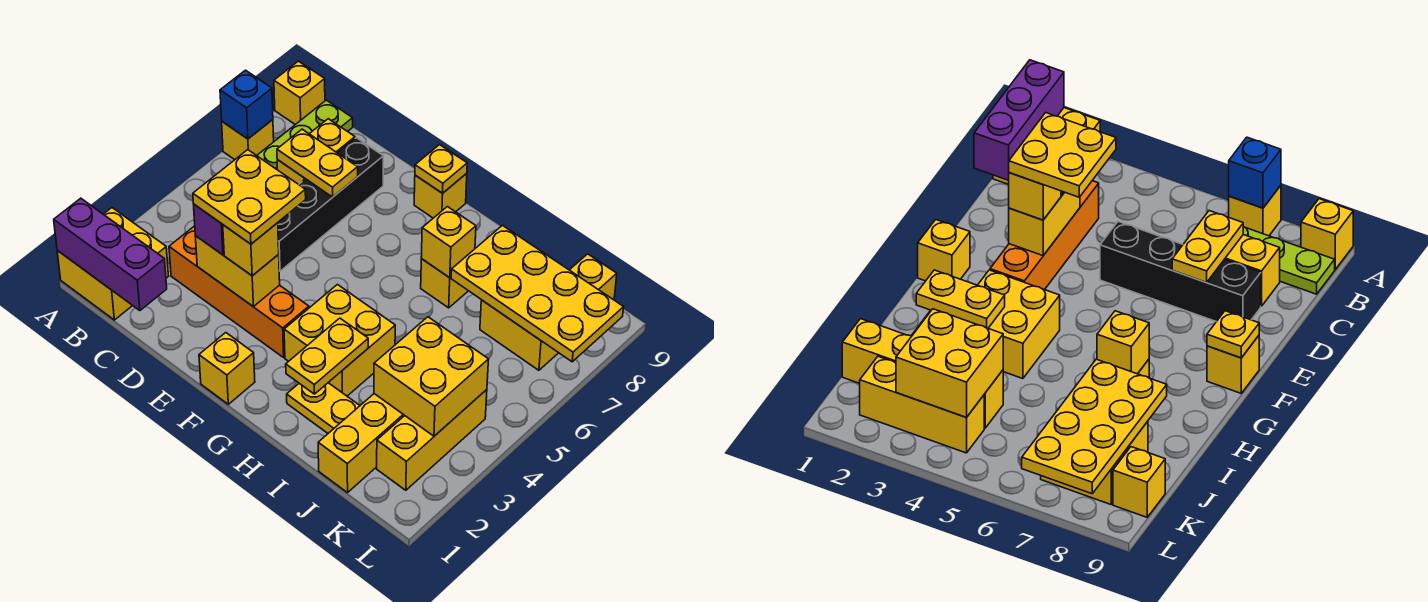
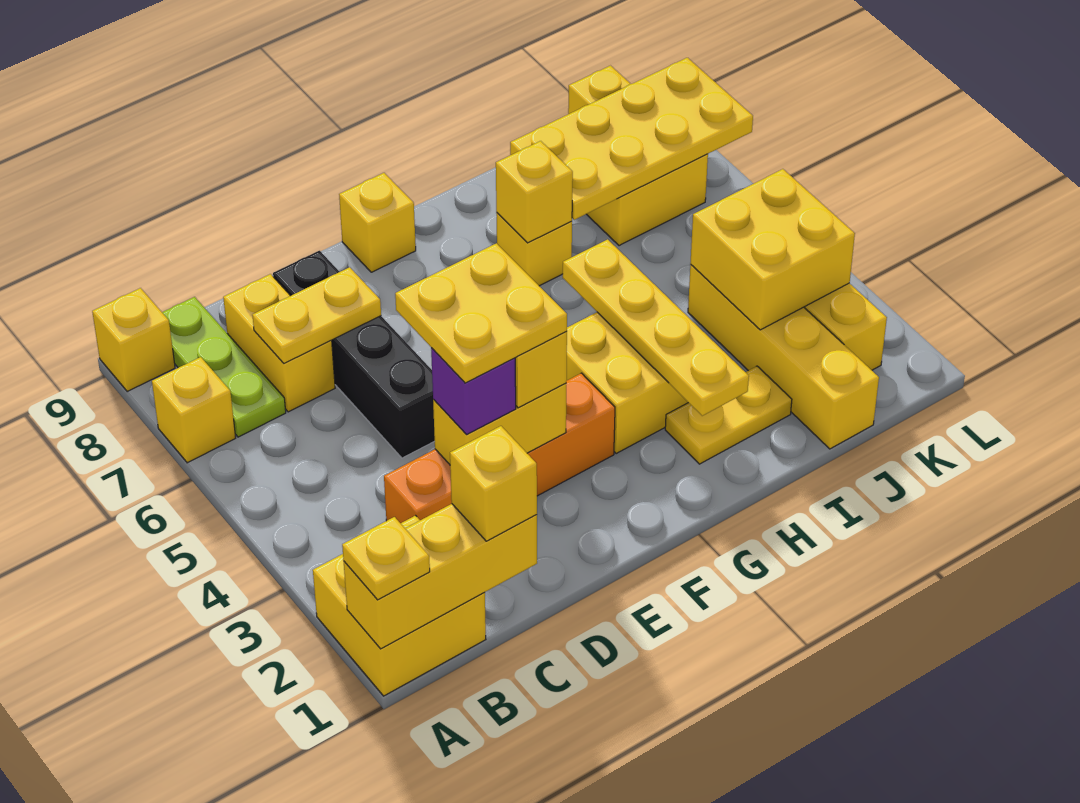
purple brick A1:C1 level 2 -> yellow brick A1:C1 level 2
blue brick A7 level 2 -> none
yellow brick F1 level 1 -> yellow brick C1 level 3
yellow plate F9 level 2 -> yellow plate A1 level 3
yellow plate H2:H3 level 2 -> yellow plate H2:H5 level 2

